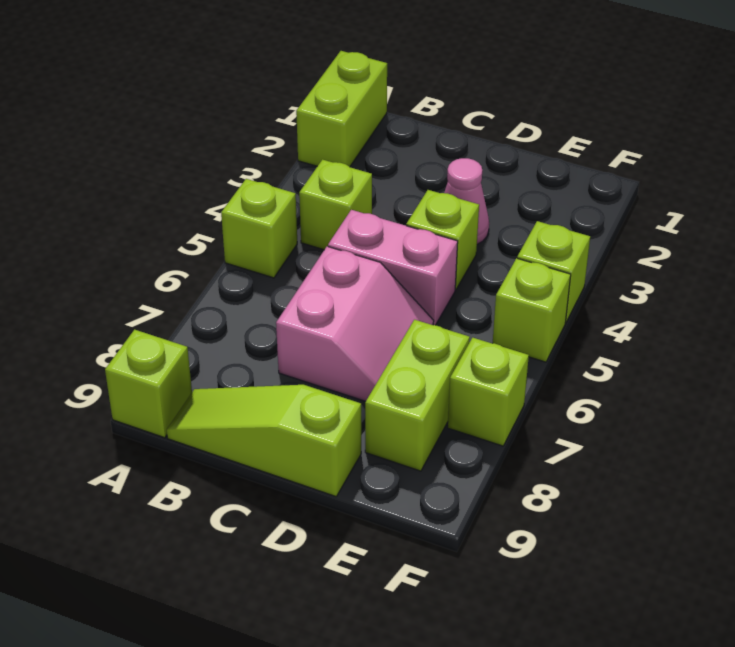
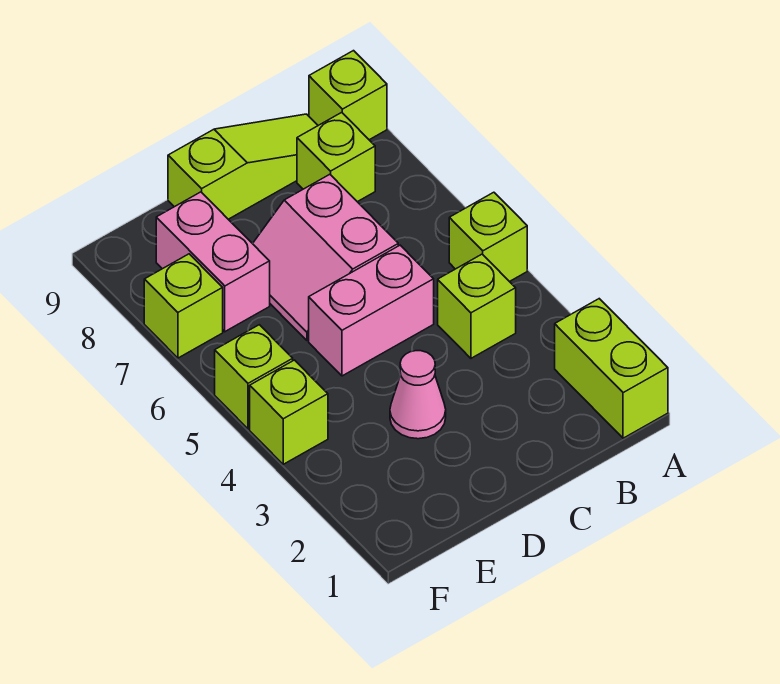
lime brick D4 level 1 -> lime brick B8 level 1
lime brick E7:E8 level 1 -> pink brick E7:E8 level 1

